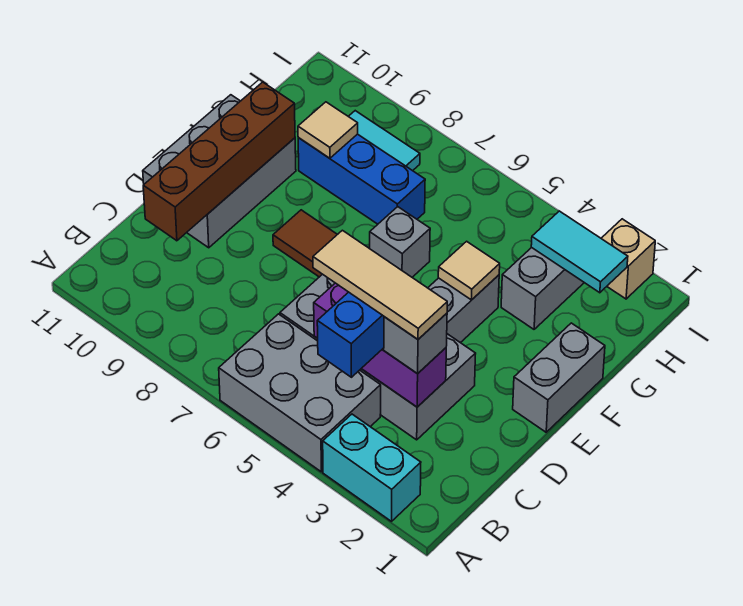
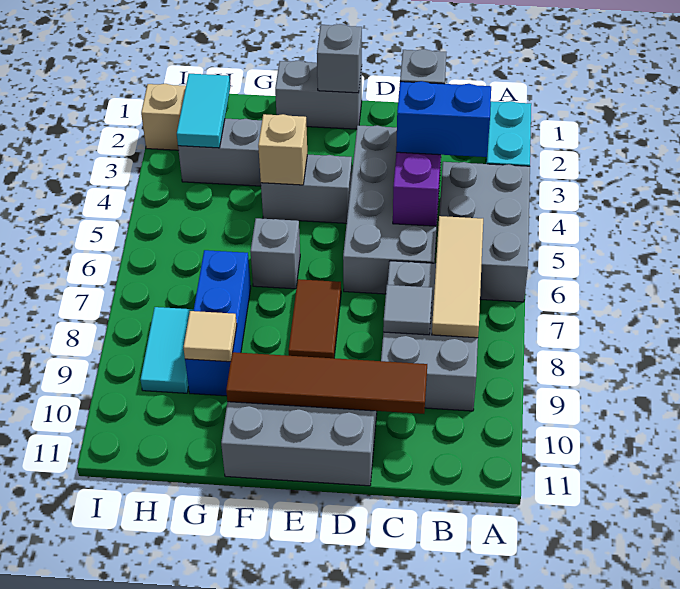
none -> grey brick B7:C9 level 1
tan tile C3:C5 level 4 -> tan tile B6:B8 level 2
none -> grey tile C8 level 2
brown brick C10:F10 level 2 -> brown tile C10:F10 level 2
none -> grey brick E1 level 2
tan tile F4 level 2 -> tan brick F4 level 2

